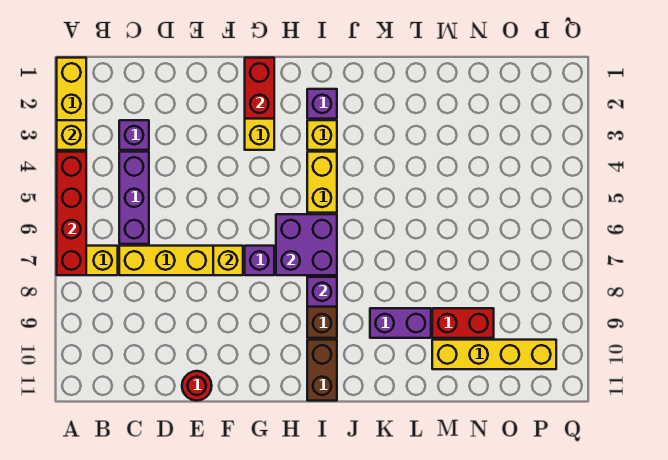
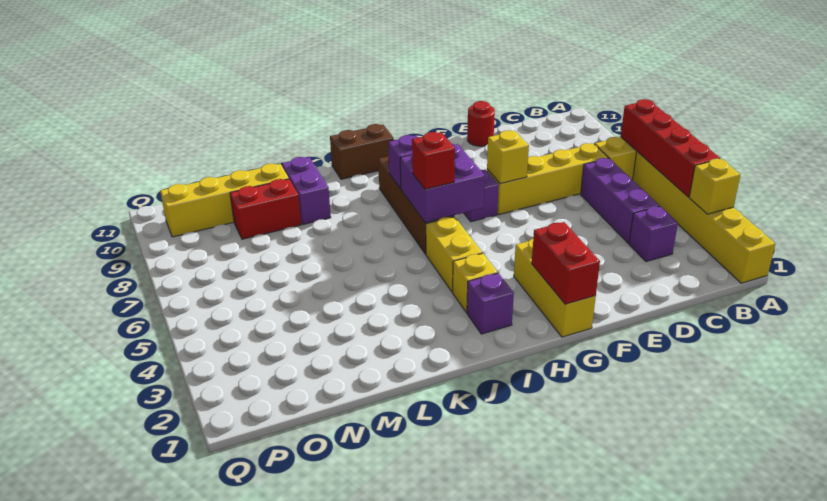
none -> red brick I6 level 3
brown brick I10:I11 level 1 -> brown brick I11:J11 level 1
purple brick K9:L9 level 1 -> purple brick L9:L10 level 1

